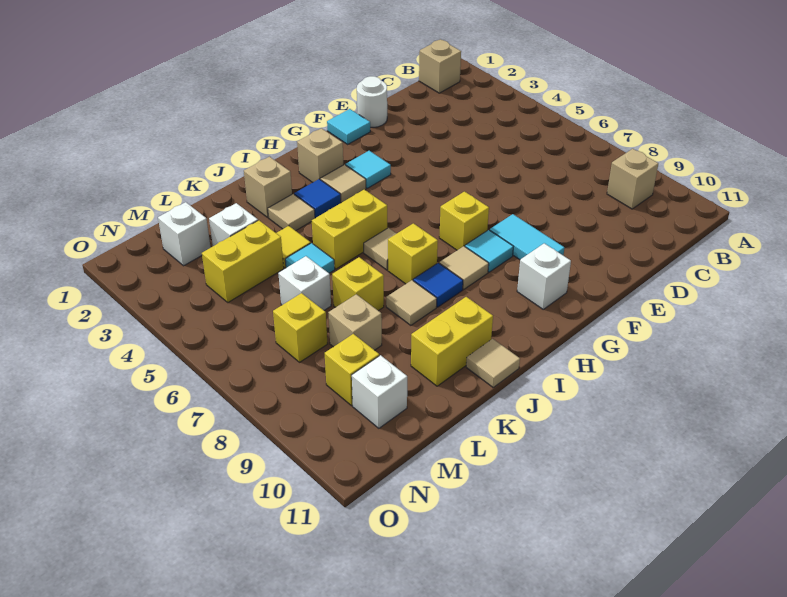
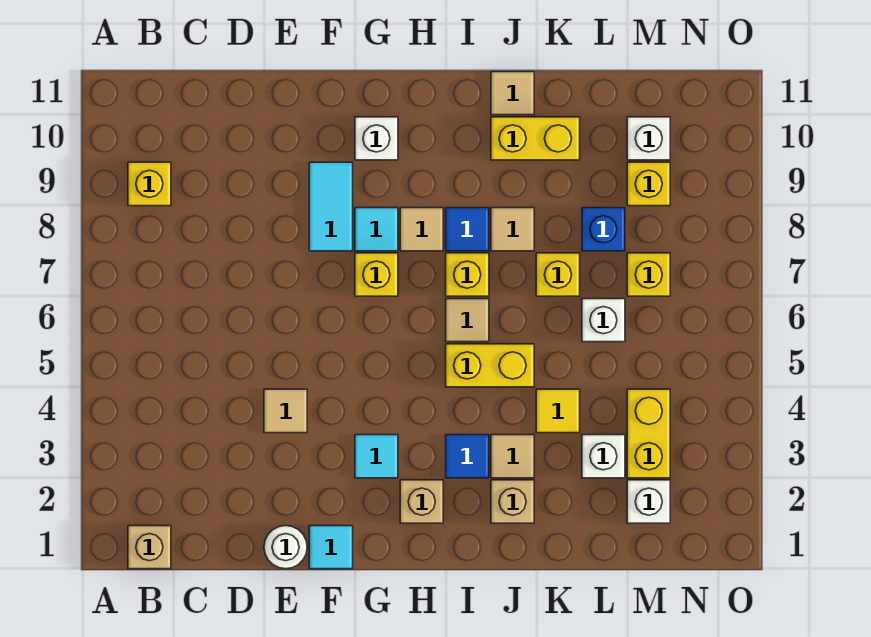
tan brick B9 level 1 -> yellow brick B9 level 1
tan tile H3 level 1 -> tan tile E4 level 1
cyan tile K5 level 1 -> none
yellow brick L4:M4 level 1 -> yellow brick M3:M4 level 1
tan brick L8 level 1 -> blue brick L8 level 1

